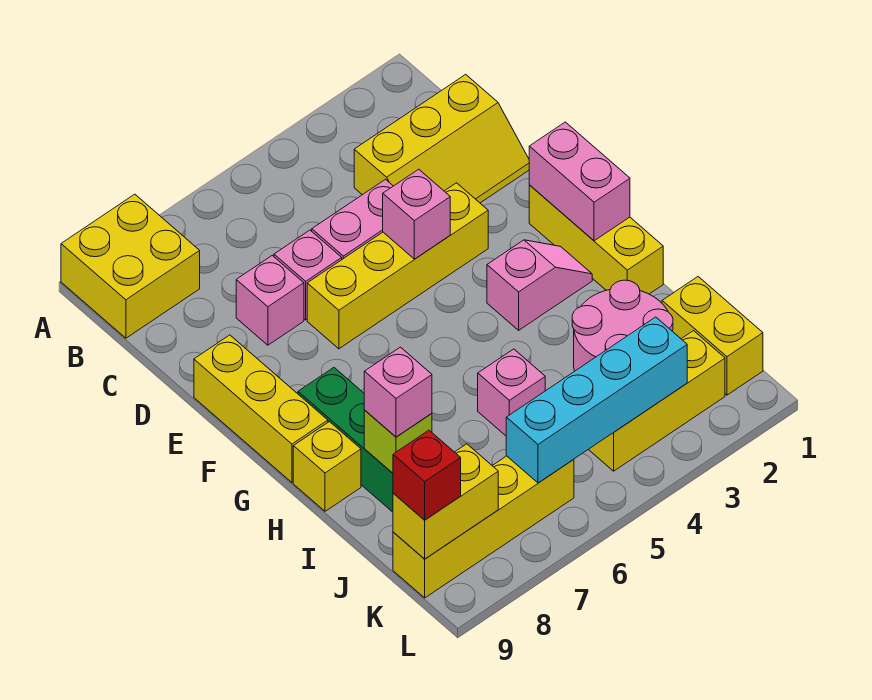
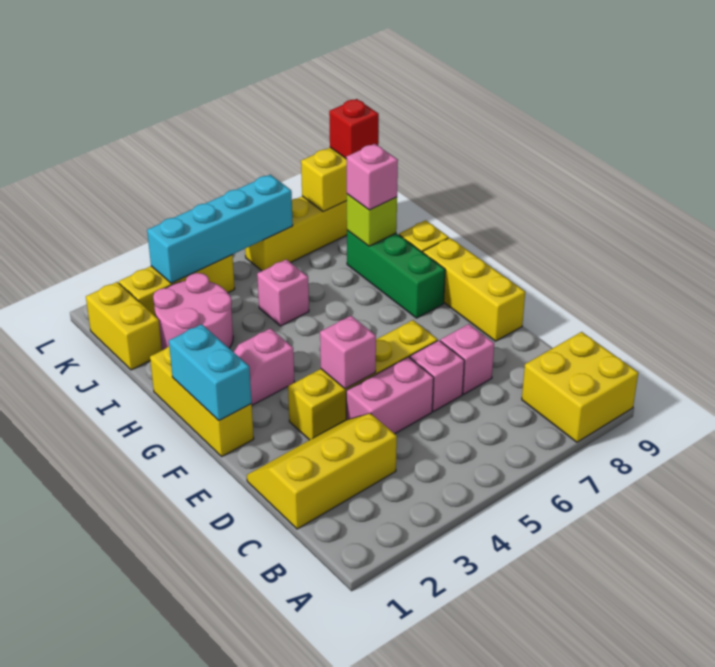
pink brick F1:G1 level 2 -> cyan brick F1:G1 level 2

